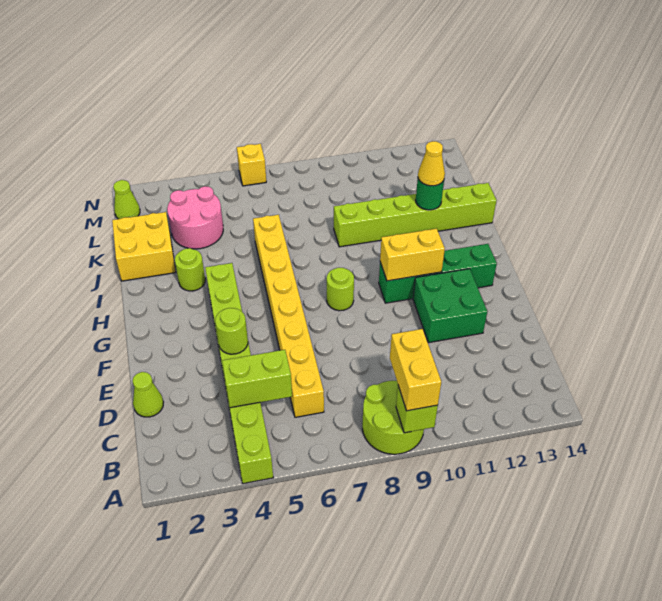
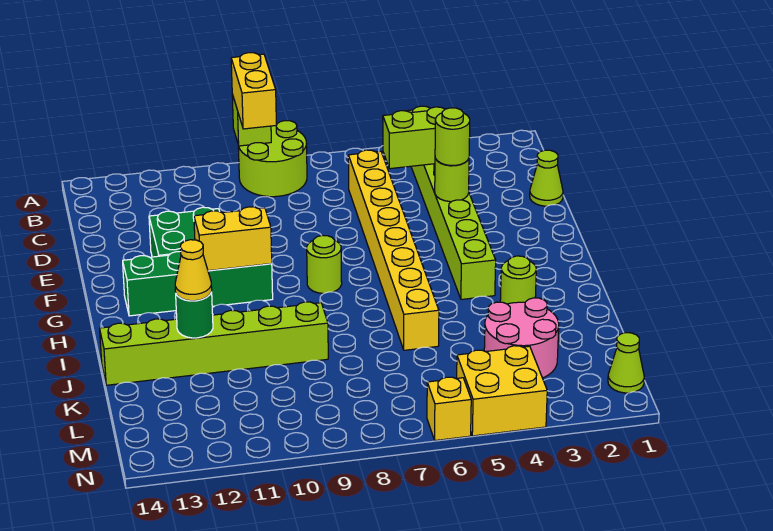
none -> lime round brick E4 level 3
yellow brick J1:K2 level 1 -> yellow brick M4:N5 level 1

